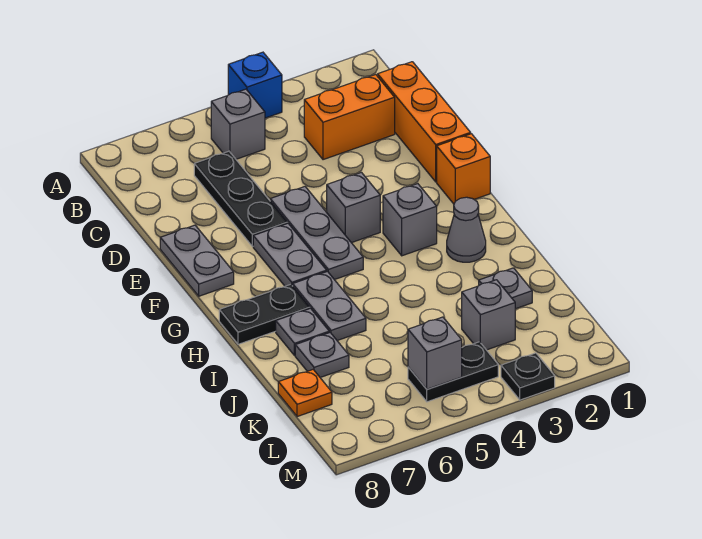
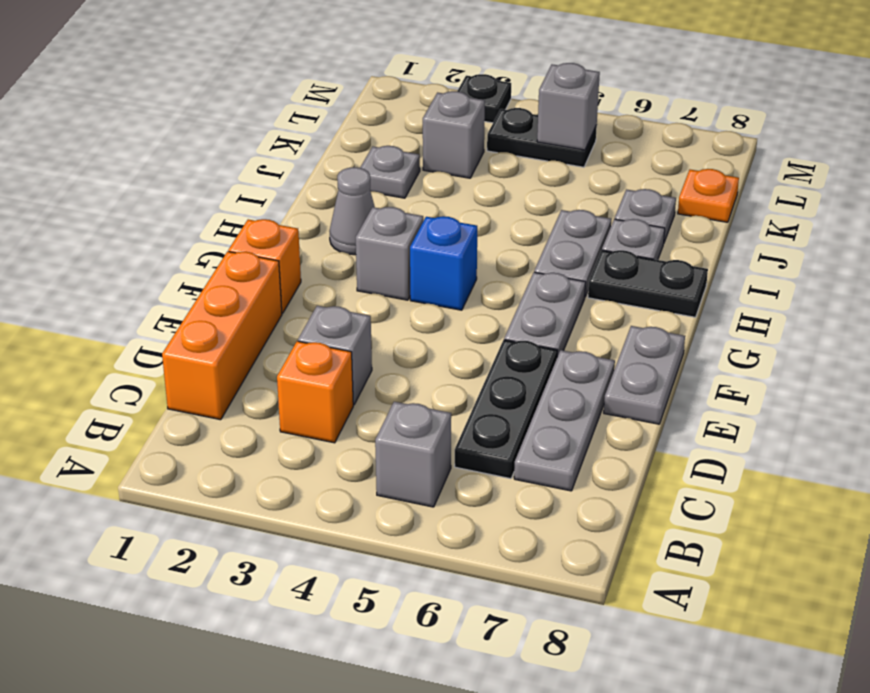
blue brick A4 level 1 -> blue brick G4 level 1
orange brick C2:C3 level 1 -> orange brick C3 level 1
grey plate E5:G5 level 1 -> grey plate C7:E7 level 1
grey brick F4 level 1 -> grey brick D3 level 1

